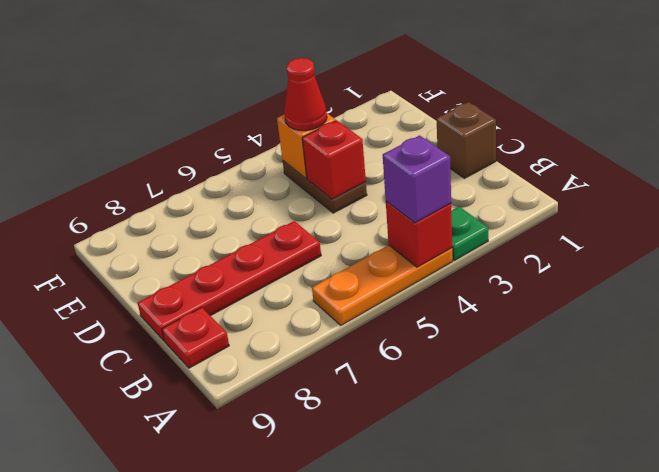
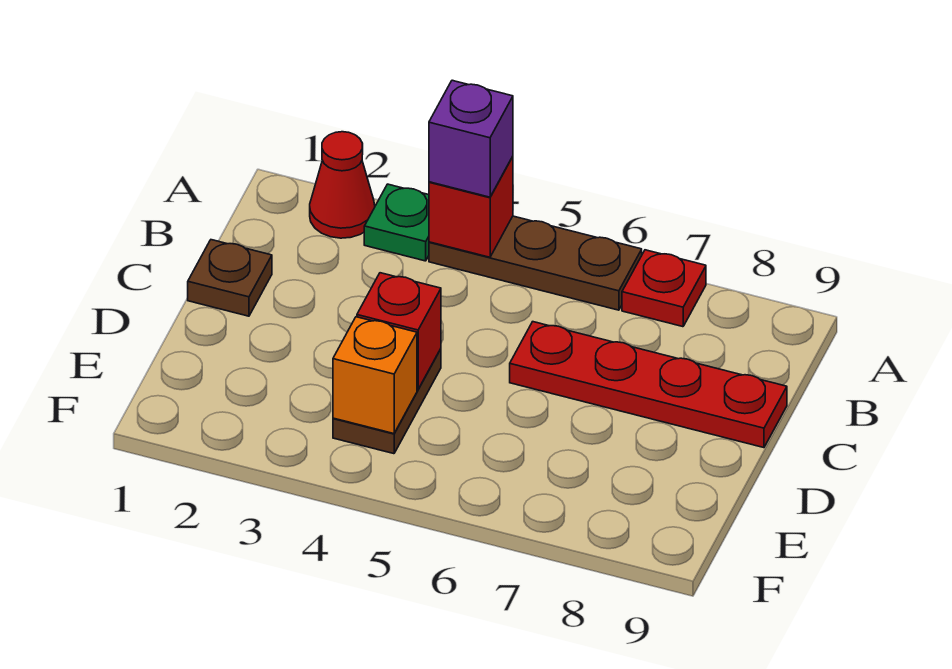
orange plate A4:A6 level 1 -> brown plate A4:A6 level 1
red plate B9 level 1 -> red plate A7 level 1
brown brick C1 level 1 -> brown plate C1 level 1
red cone E4 level 3 -> red cone A2 level 1

